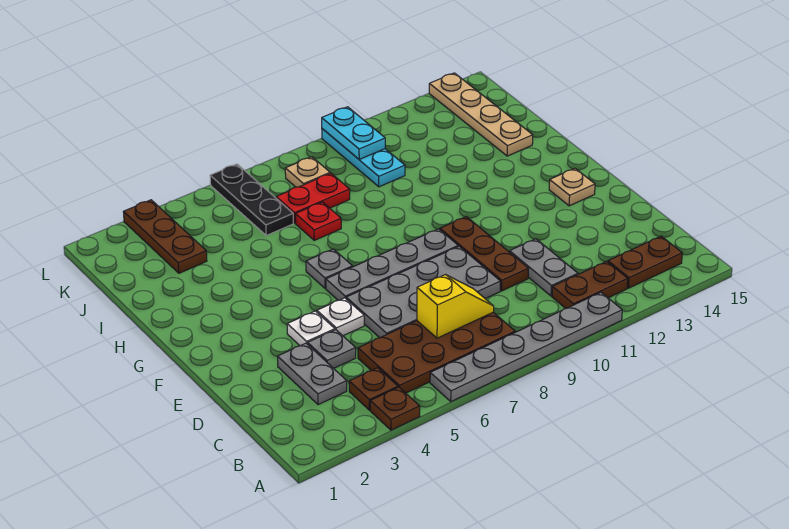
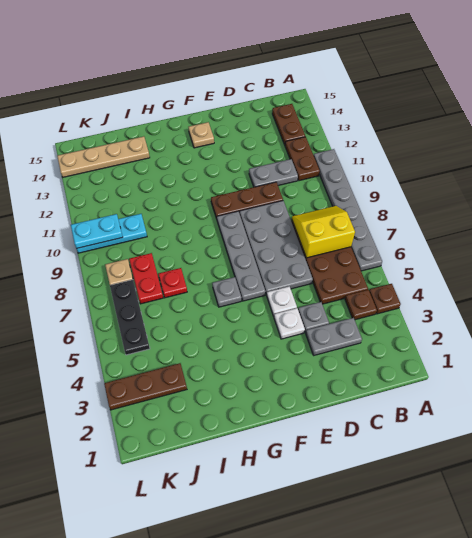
yellow slope C7:C8 level 2 top 7 -> yellow slope B7:C8 level 2 top 7
black plate J6:L6 level 1 -> black plate K5:K7 level 1

